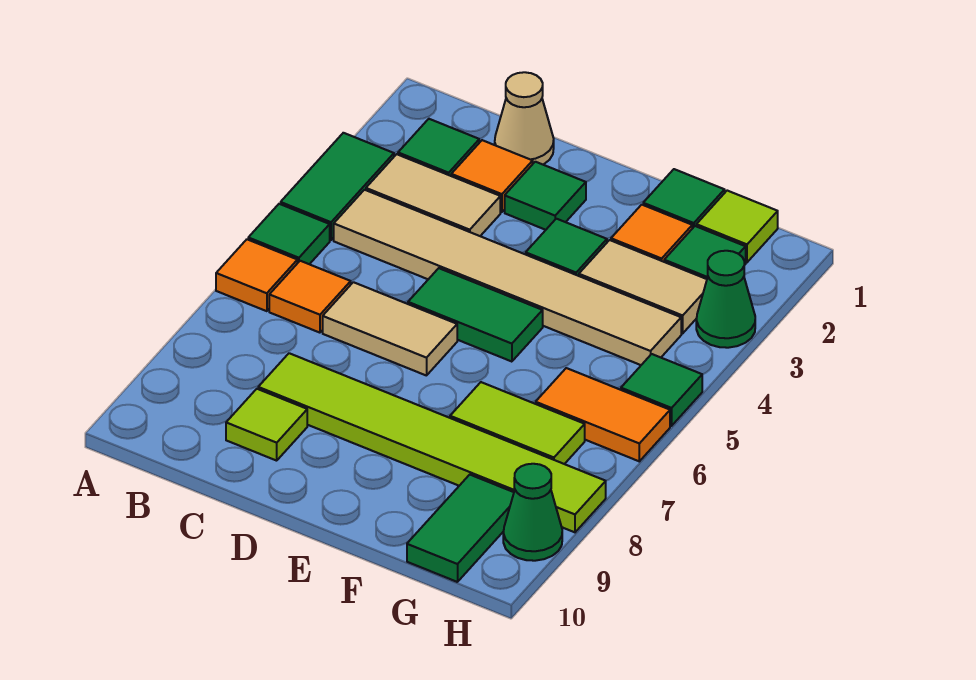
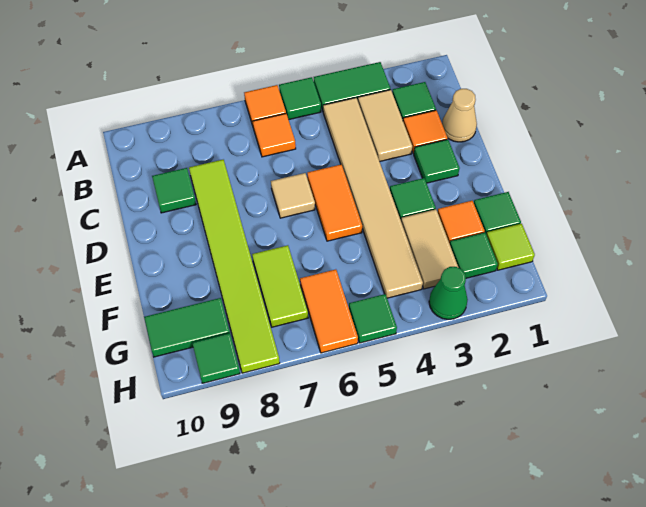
tan tile C6:D6 level 1 -> tan tile D6 level 1
lime tile C9 level 1 -> green tile C9 level 1
green tile D5:E5 level 1 -> orange tile D5:E5 level 1
green cone H9 level 1 -> green tile H9 level 1

